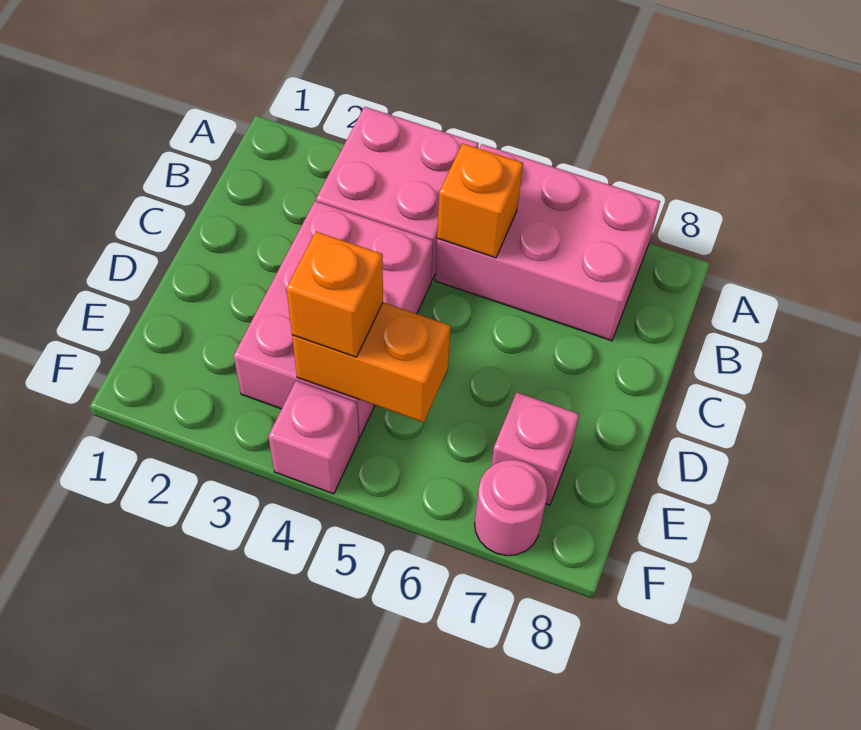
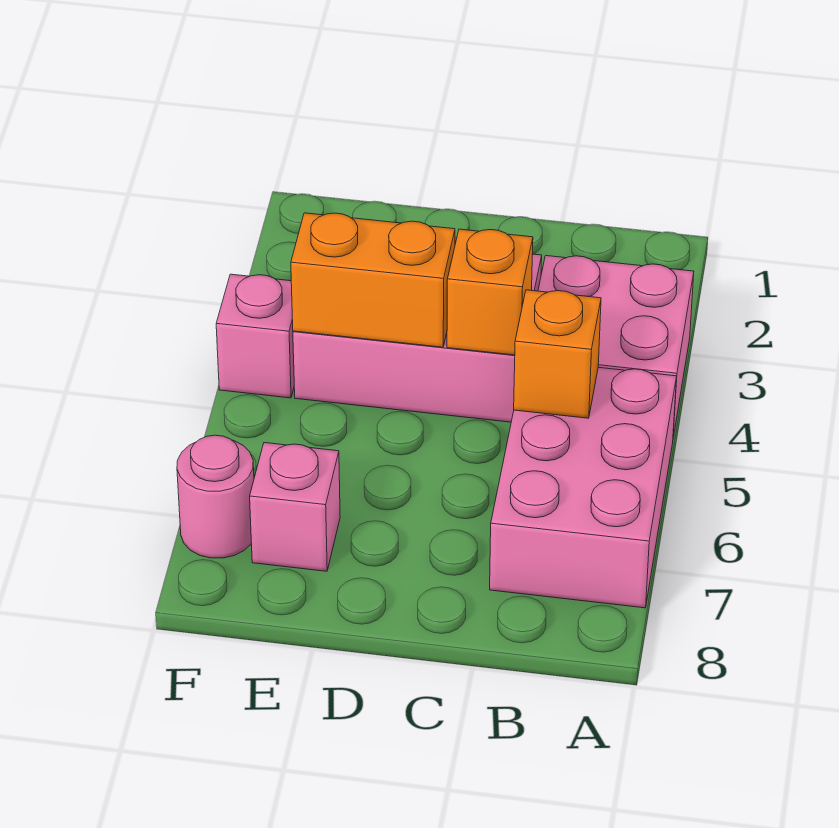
orange brick E4:E5 level 2 -> orange brick D4:E4 level 2
orange brick E4 level 3 -> orange brick C4 level 2

